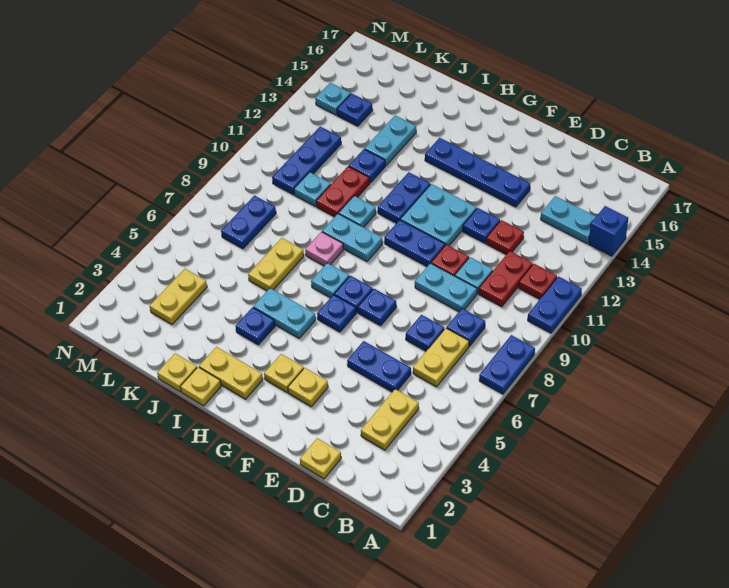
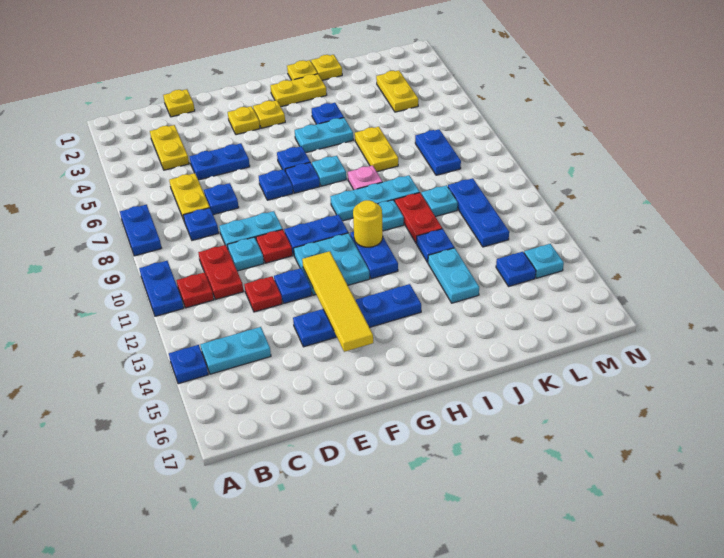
blue brick A14 level 1 -> blue plate A14 level 1
none -> yellow tile F12:F15 level 2
cyan plate H9:I9 level 1 -> cyan plate H9:J9 level 1
none -> yellow round brick H11 level 2

